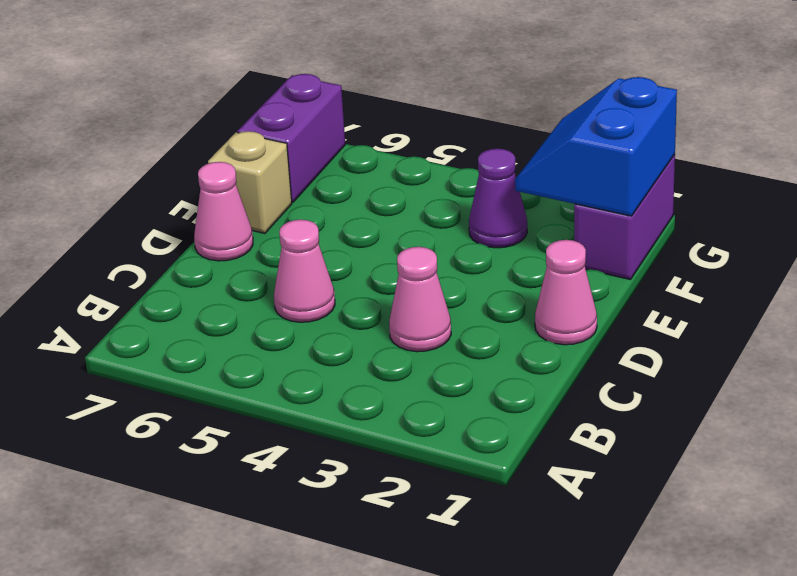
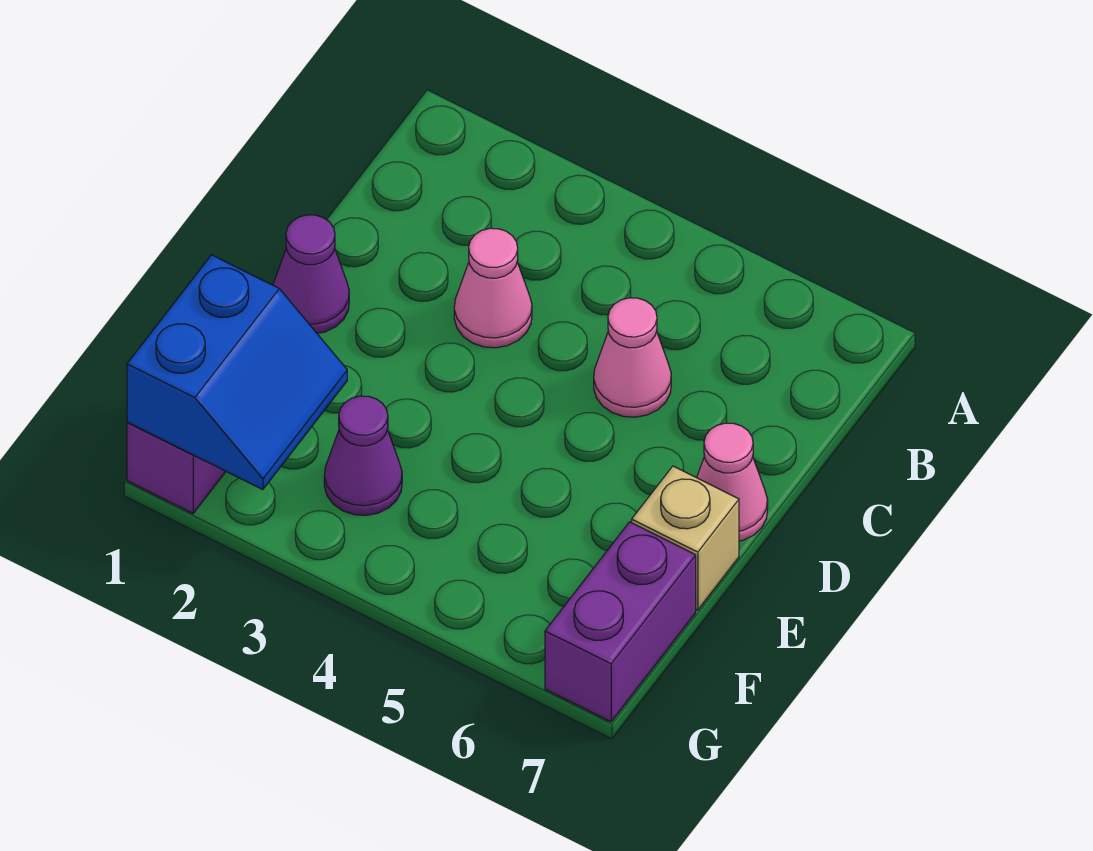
pink cone D1 level 1 -> purple cone D1 level 1

